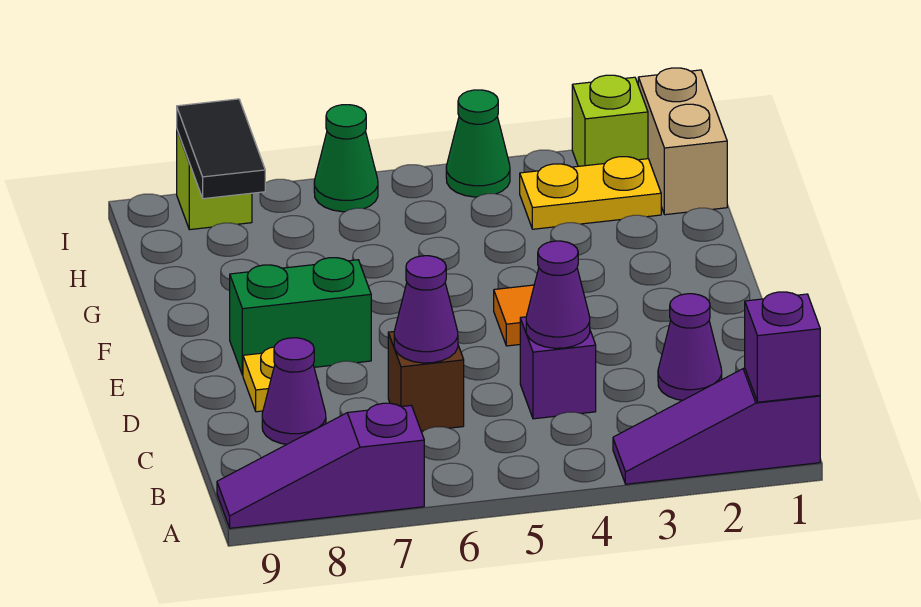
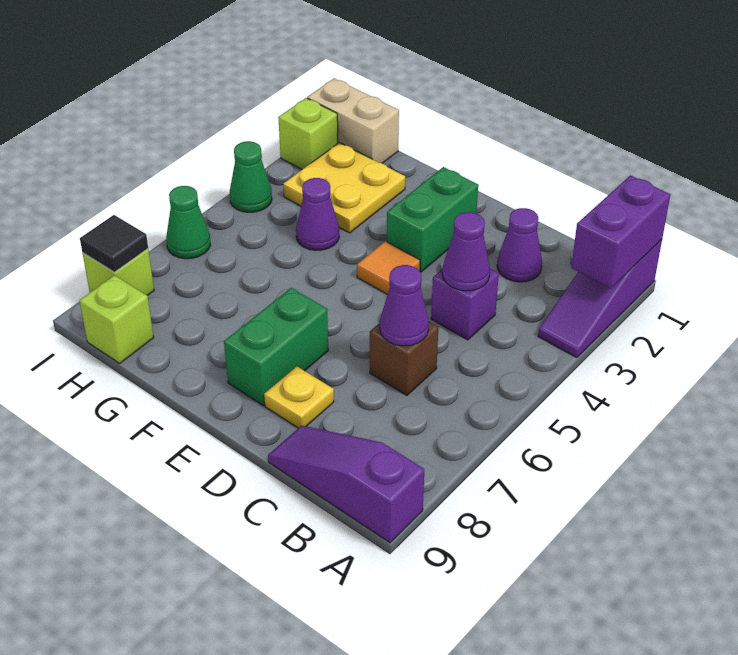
purple brick A1 level 2 -> purple brick A1:A2 level 2
purple slope A7:A9 level 1 top 7 -> purple slope A9:C9 level 1 top A
purple cone C8 level 1 -> purple cone G4 level 1
none -> green brick E2:E3 level 1
yellow plate H2:H3 level 1 -> yellow plate G2:H3 level 1
black tile H8:I8 level 2 -> black tile I8 level 2
none -> lime brick H9 level 1

